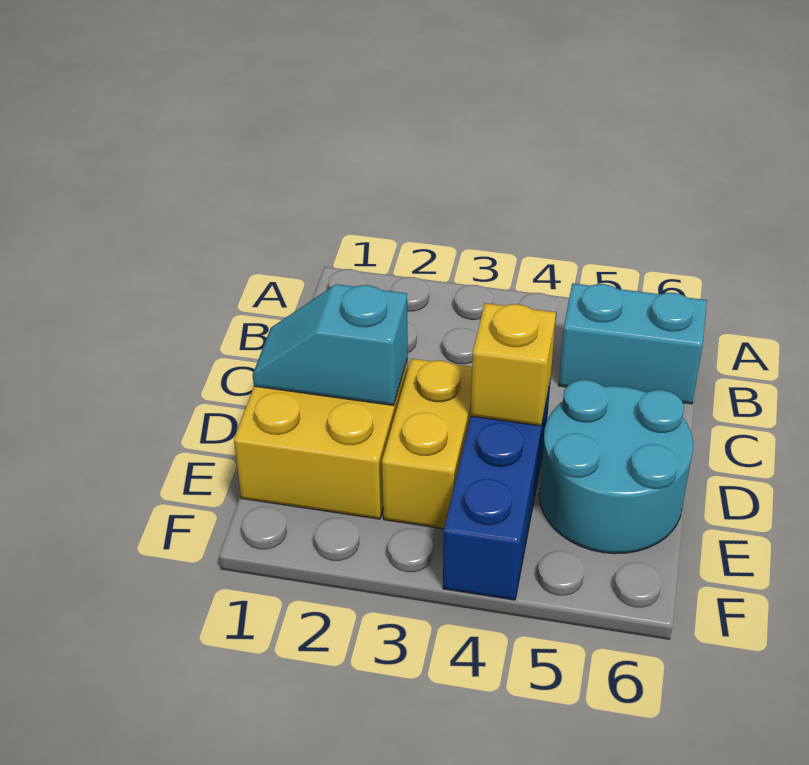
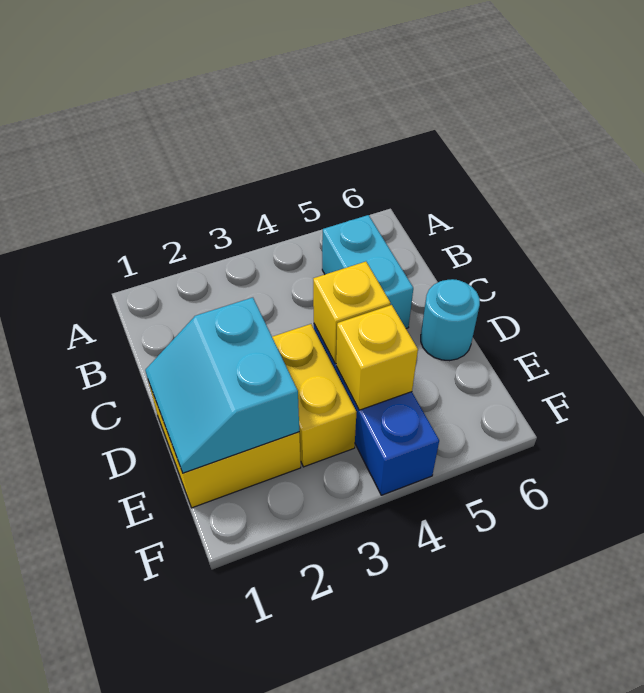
cyan brick B5:B6 level 1 -> cyan brick B5:C5 level 1
cyan slope D1:D2 level 2 top 2 -> cyan slope D1:E2 level 2 top 2
cyan round brick D5:E6 level 1 -> cyan round brick D6 level 1
none -> yellow brick E4 level 2

